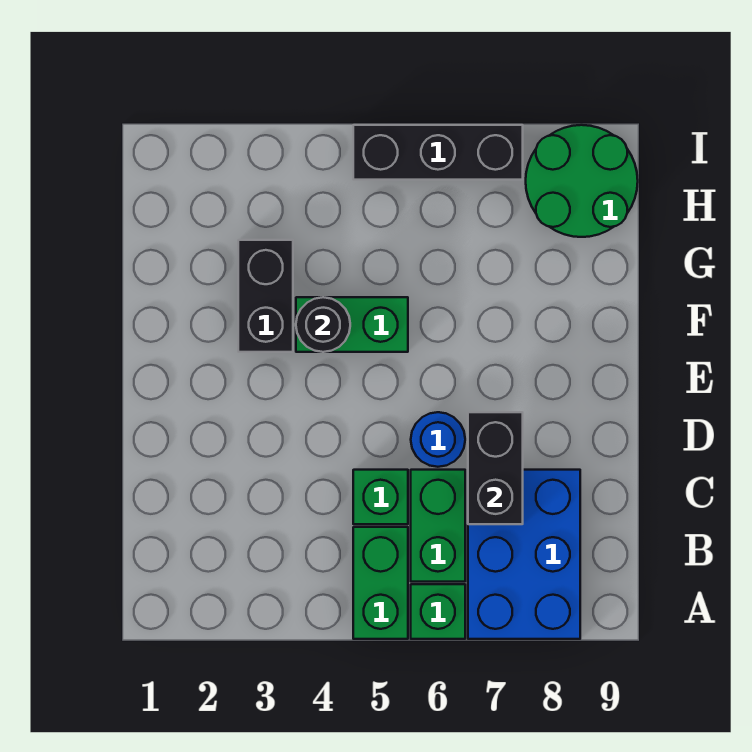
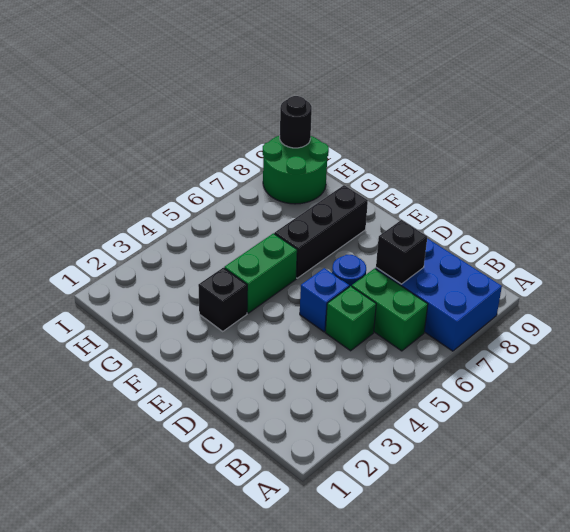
green brick A5:B5 level 1 -> none
green brick A6 level 1 -> none
black brick C7:D7 level 2 -> black brick C7 level 2
none -> blue brick D5 level 1
black brick F3:G3 level 1 -> black brick F3 level 1
black round brick F4 level 2 -> black round brick I9 level 2
black brick I5:I7 level 1 -> black brick F6:F8 level 1

